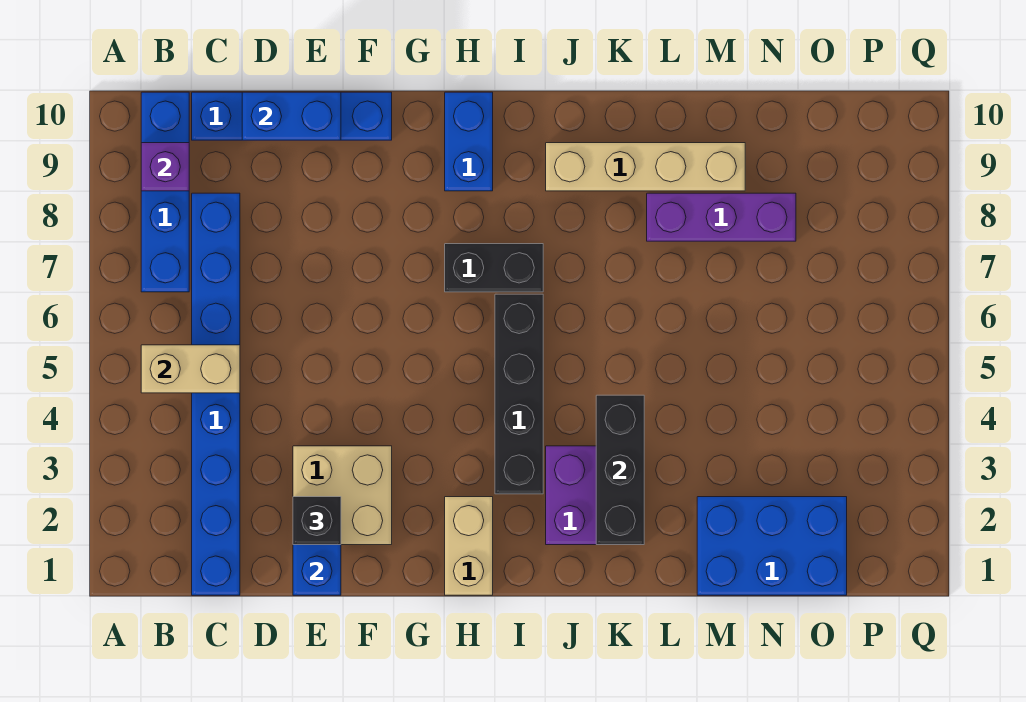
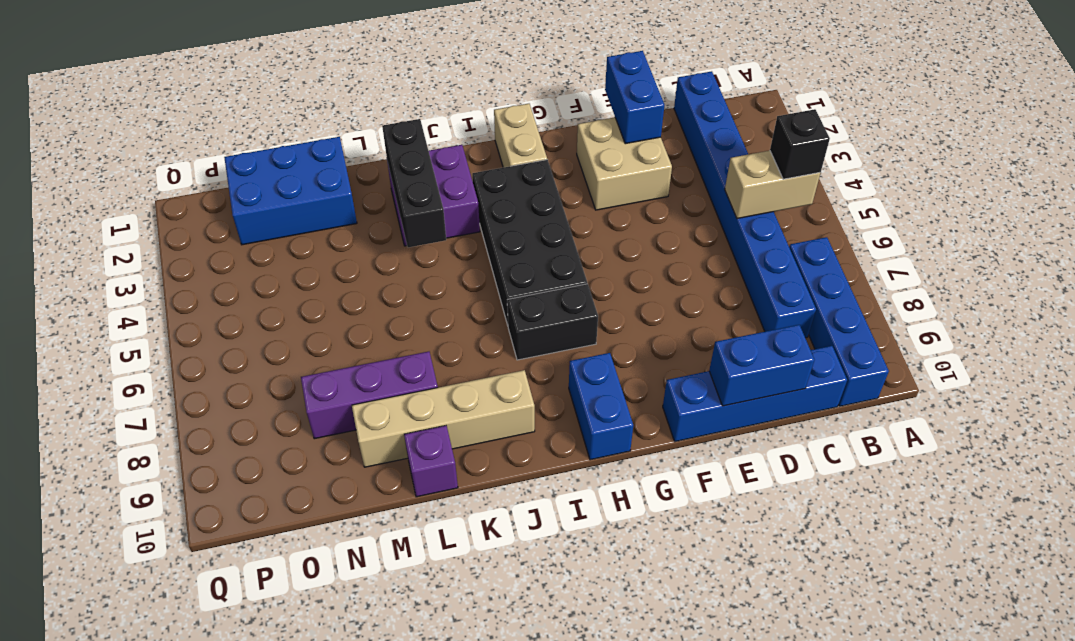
purple brick B9 level 2 -> purple brick L10 level 1
black brick E2 level 3 -> black brick B5 level 3
black brick I3:I6 level 1 -> black brick H3:I6 level 1

